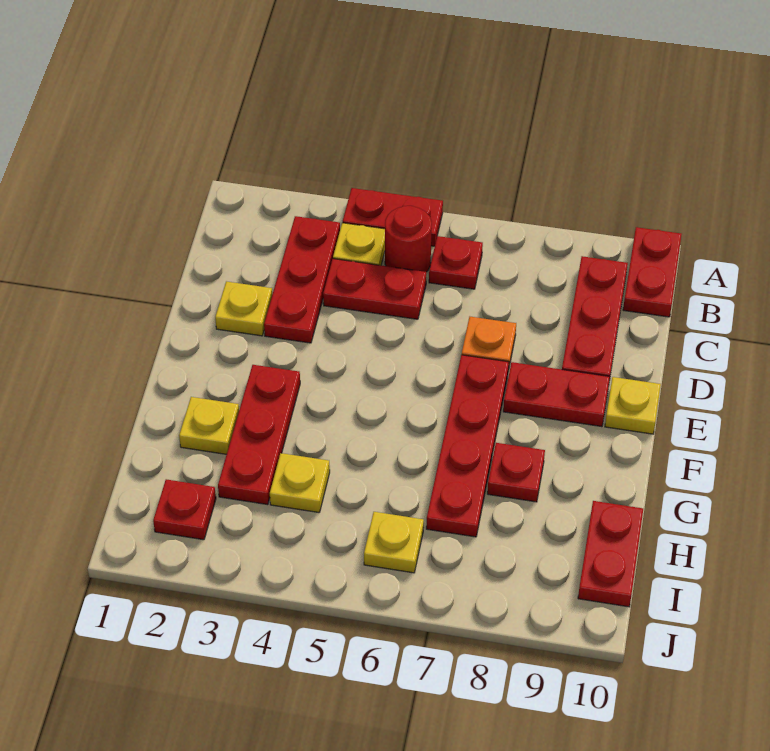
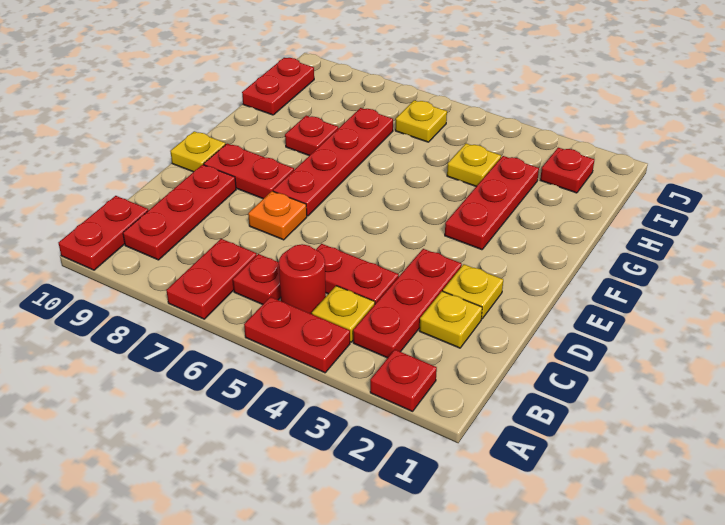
none -> red plate A2 level 1
none -> red plate A7:B7 level 1
yellow plate G2 level 1 -> yellow plate C2 level 1

